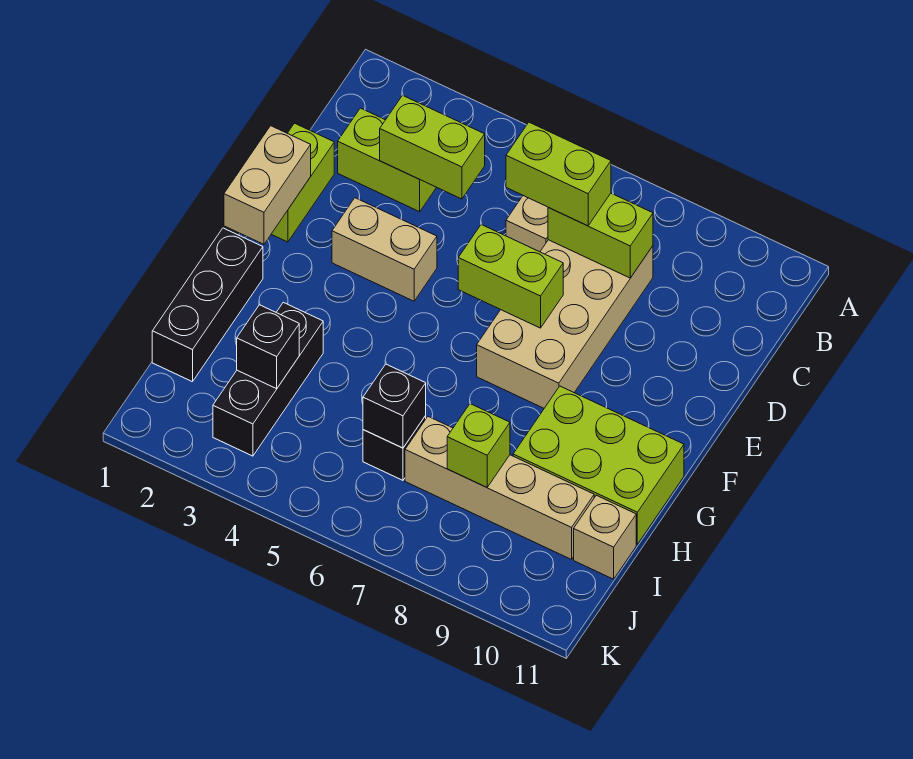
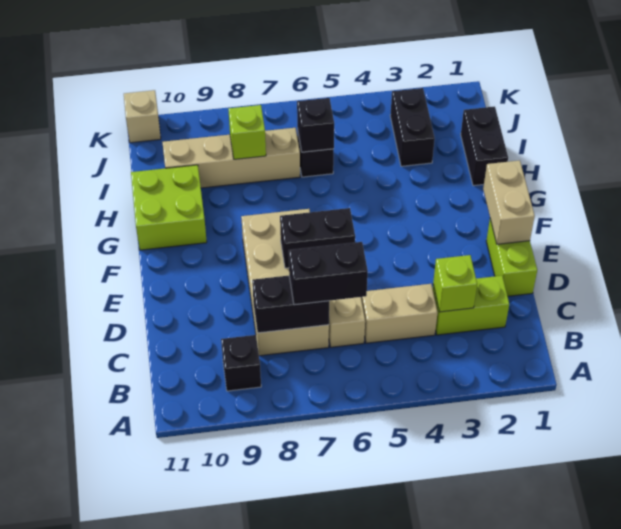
lime brick C3:C4 level 2 -> lime brick C3 level 2
lime brick C6:C7 level 3 -> black brick C6:C7 level 3
lime brick C7:C8 level 2 -> black brick C7:C8 level 2
tan brick E3:E4 level 1 -> tan brick C4:C5 level 1
lime brick E6:E7 level 2 -> black brick E6:E7 level 2
black brick G1:I1 level 1 -> black brick H1:I1 level 1
lime brick G9:H11 level 1 -> lime brick G10:H11 level 1
black brick H3:J3 level 1 -> black brick I3:J3 level 1
black brick I3 level 2 -> black brick B9 level 1
tan brick I11 level 1 -> tan brick K11 level 1

